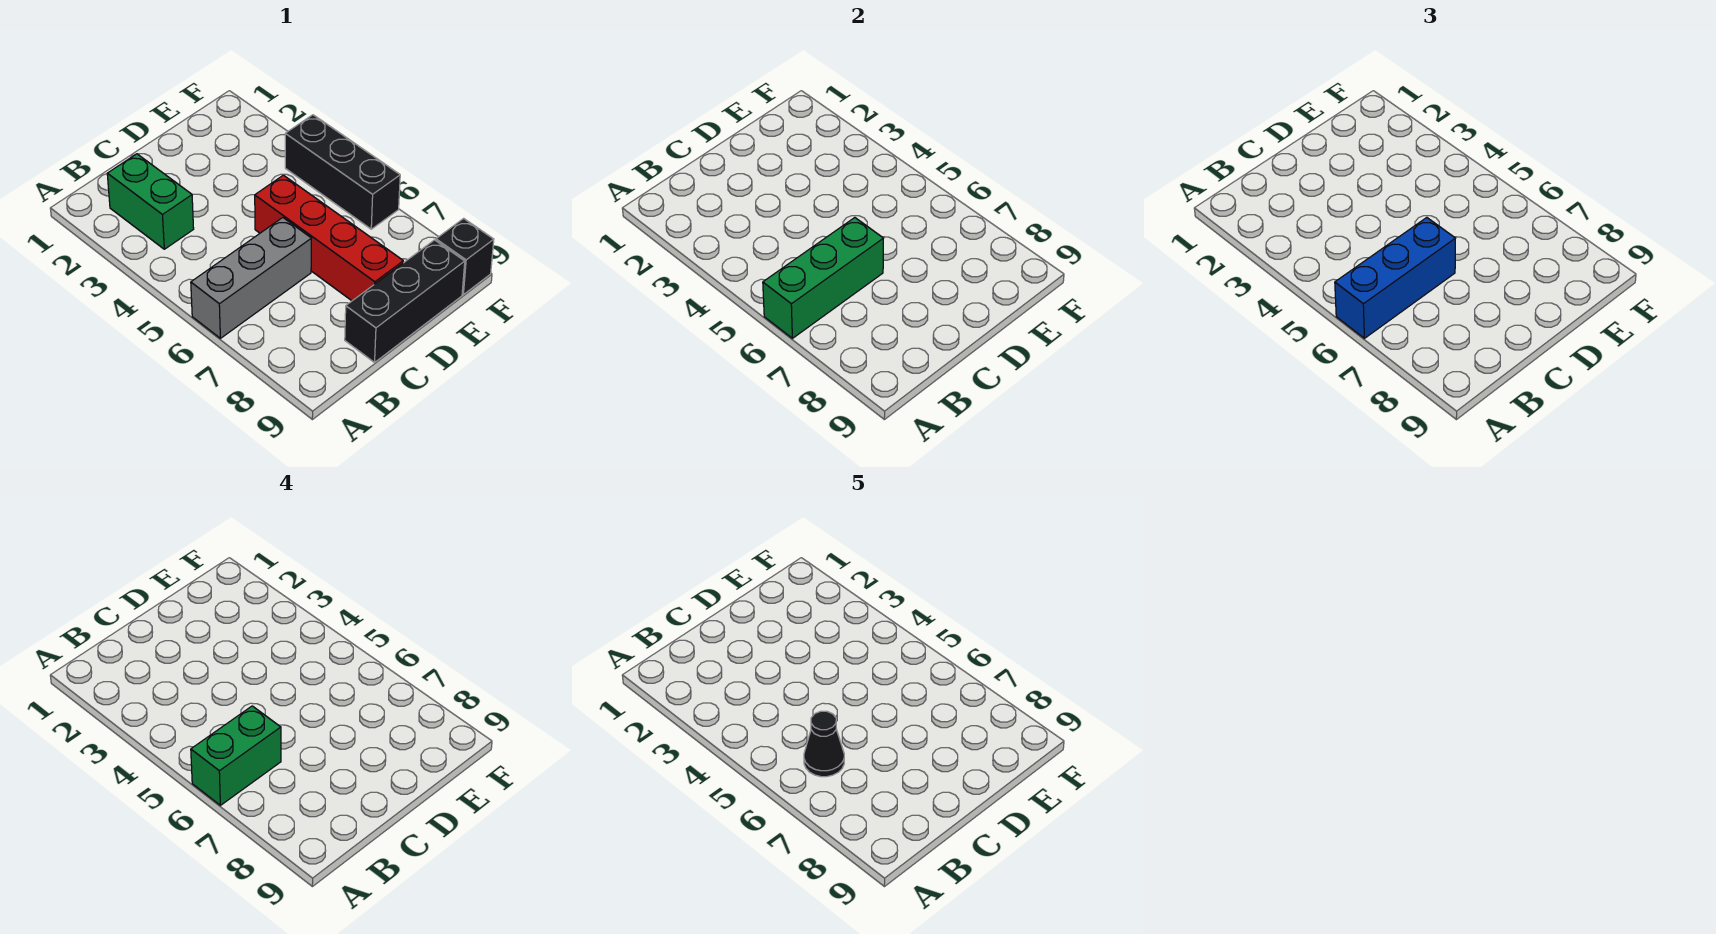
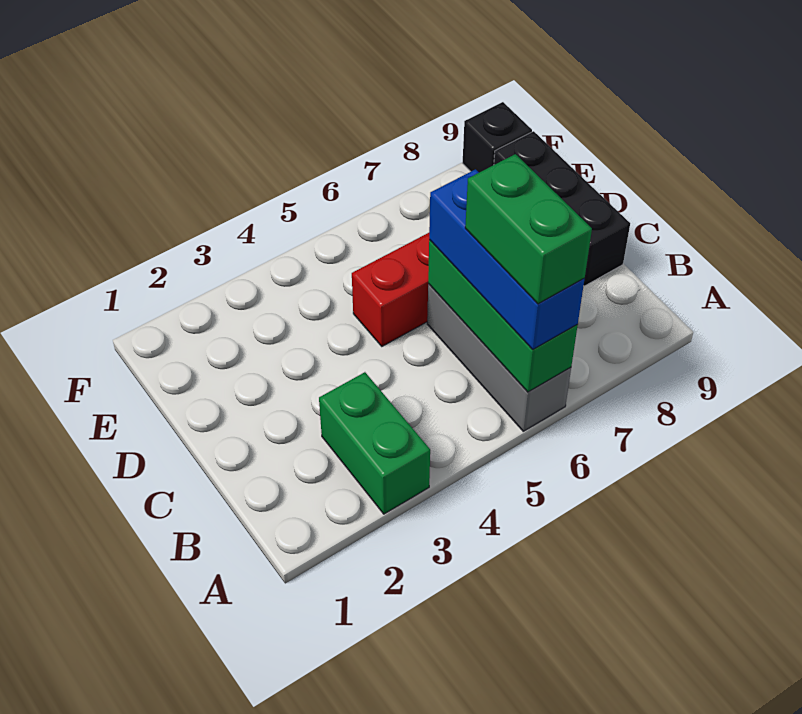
green brick B2:B3 level 1 -> green brick A3:B3 level 1
black cone B6 level 5 -> none
black brick F4:F6 level 1 -> none

